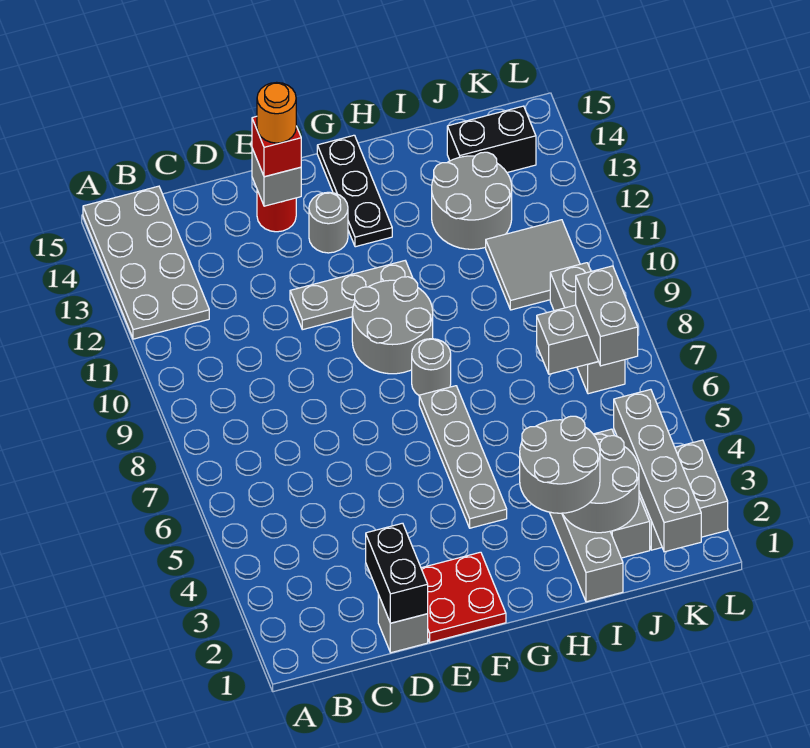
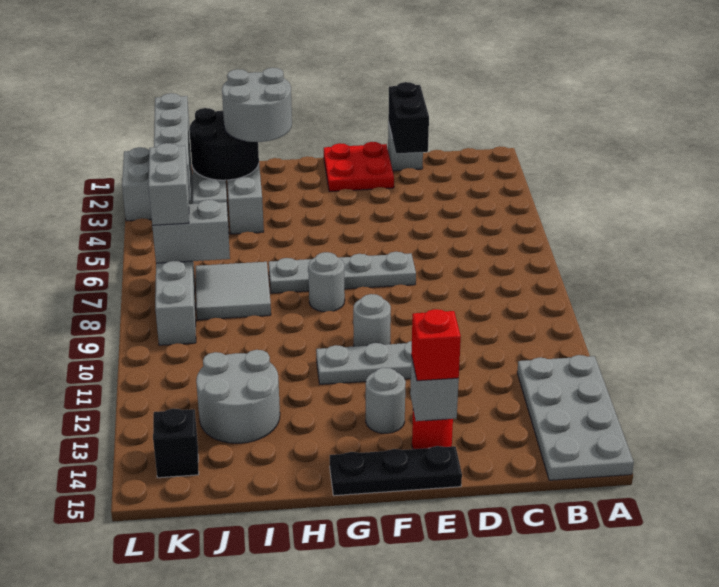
orange round brick E14 level 4 -> none
grey round brick F9:G10 level 1 -> grey round brick F10 level 1
grey plate G4:G7 level 1 -> grey plate E7:H7 level 1
black plate G13:G15 level 1 -> black plate E15:G15 level 1
grey round brick I2:J3 level 2 -> black round brick I2:J3 level 2
grey tile J10:K11 level 1 -> grey tile I7:J8 level 1
black brick J14:K14 level 1 -> black brick K14 level 1

